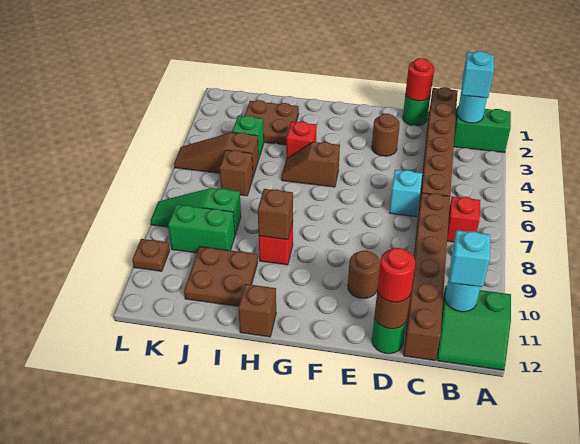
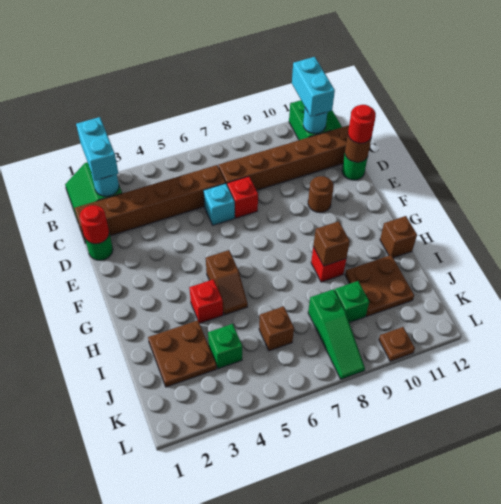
cyan brick B2 level 3 -> cyan brick A2:B2 level 3
red brick B7 level 1 -> red brick D7 level 1
cyan brick B11 level 3 -> cyan brick A11:B11 level 3
brown round brick E3 level 1 -> none
brown slope J5:L5 level 1 top J -> none
green brick J9:K9 level 1 -> green brick J9 level 1

